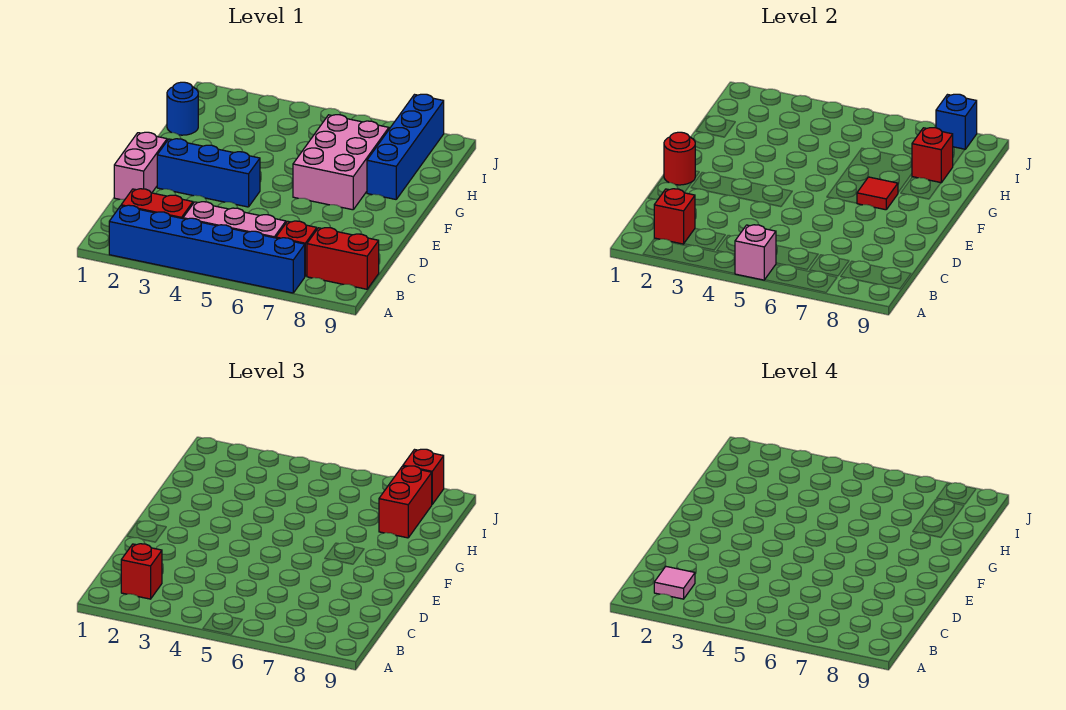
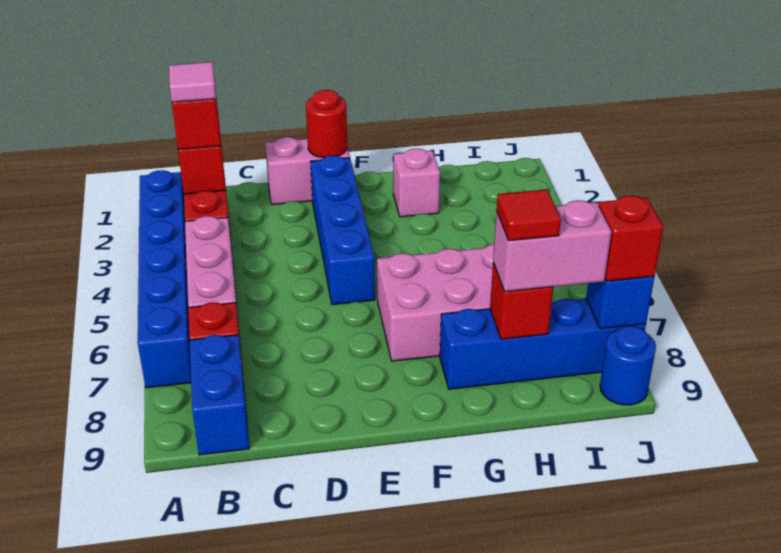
pink brick A5 level 2 -> pink brick G2 level 1
red brick B8:B9 level 1 -> blue brick B8:B9 level 1
blue brick E2:E4 level 1 -> blue brick E2:E5 level 1
red tile F7 level 2 -> red tile H8 level 4
blue round brick H1 level 1 -> blue round brick J9 level 1
red brick H8:I8 level 3 -> pink brick H8:I8 level 3

